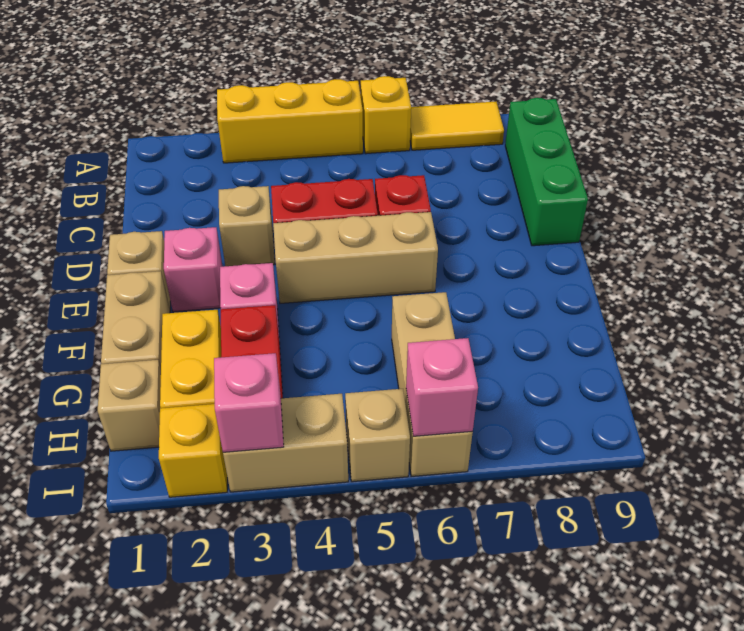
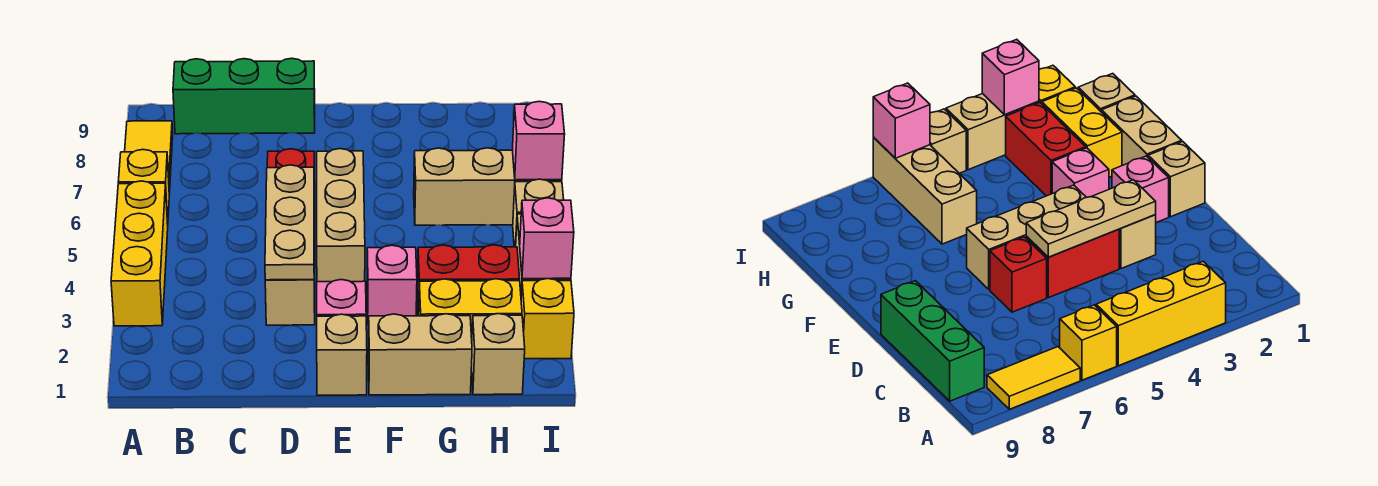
none -> tan plate D3:D5 level 2

